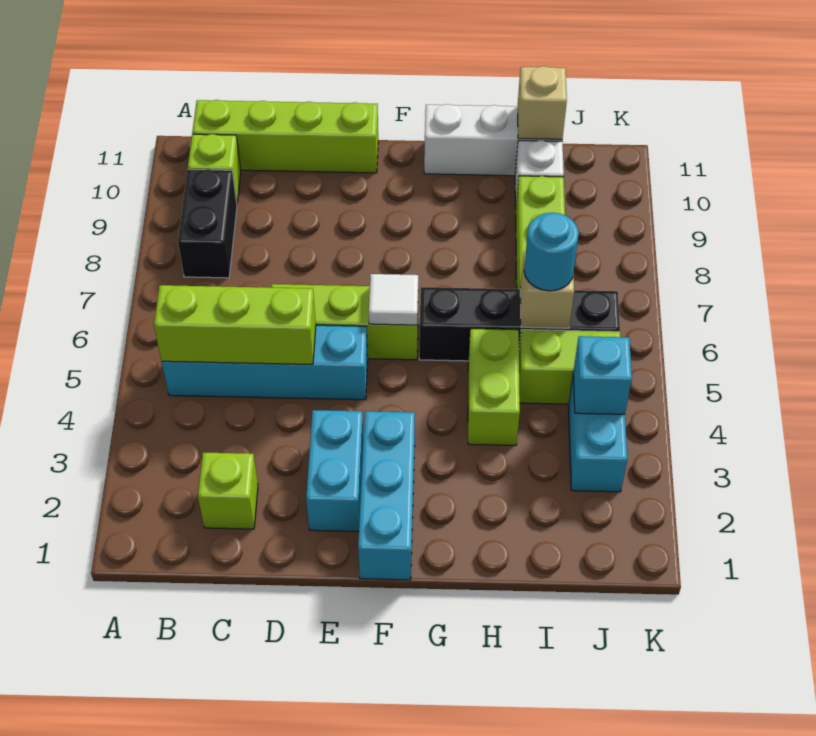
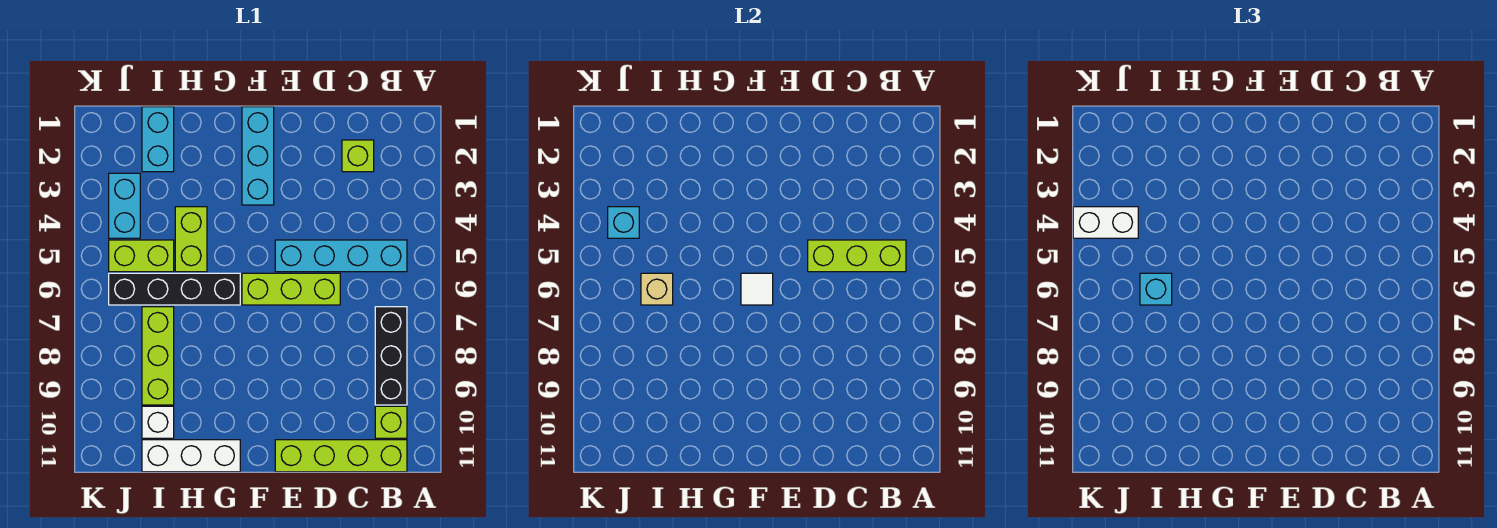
black brick B8:B9 level 1 -> black brick B7:B9 level 1
cyan brick E2:E3 level 1 -> cyan brick I1:I2 level 1
cyan round brick I6 level 3 -> cyan brick I6 level 3
tan brick I11 level 2 -> none
none -> white brick J4:K4 level 3

